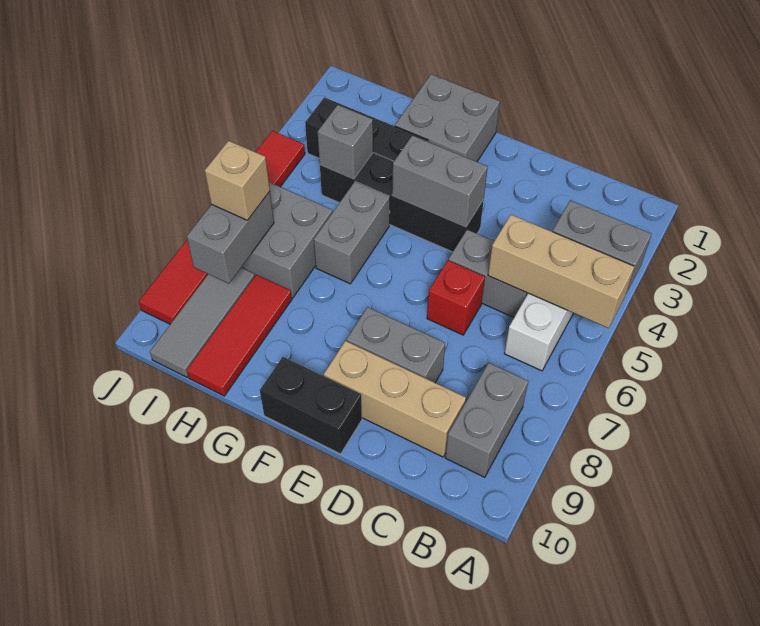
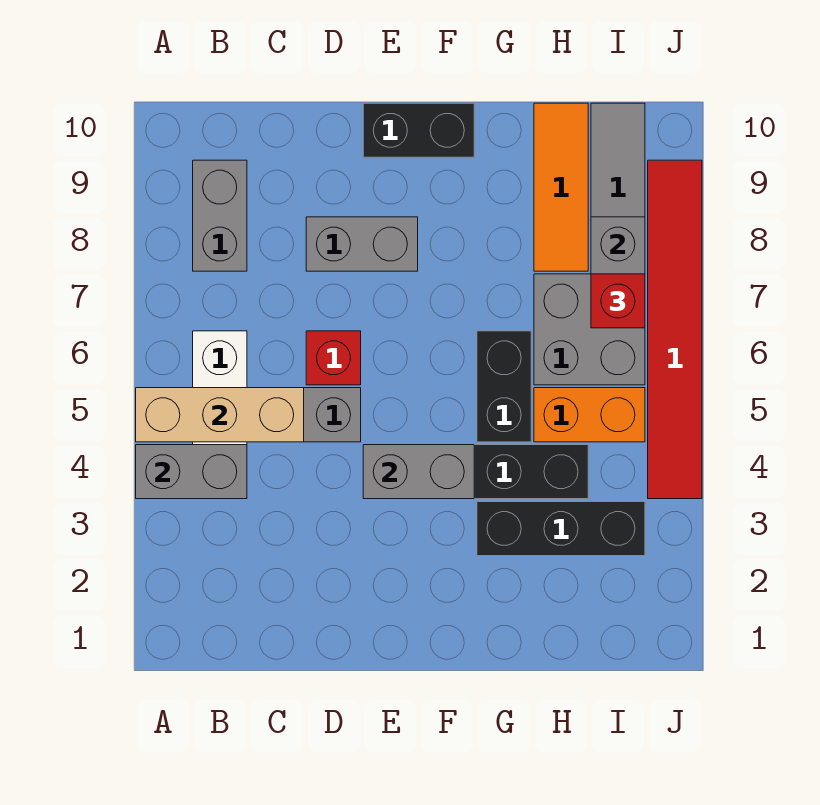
tan brick C9:E9 level 1 -> none
grey brick F1:G2 level 1 -> none
grey brick G5:G6 level 1 -> black brick G5:G6 level 1
grey brick H4 level 2 -> none
none -> orange brick H5:I5 level 1
red tile H8:H10 level 1 -> orange tile H8:H10 level 1
tan brick I7 level 3 -> red brick I7 level 3

